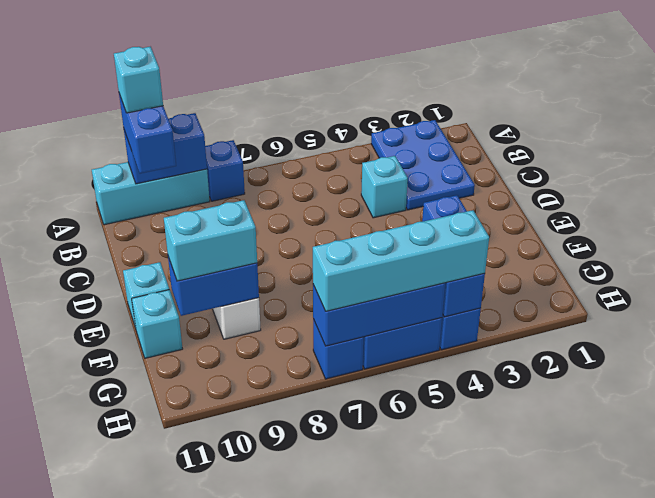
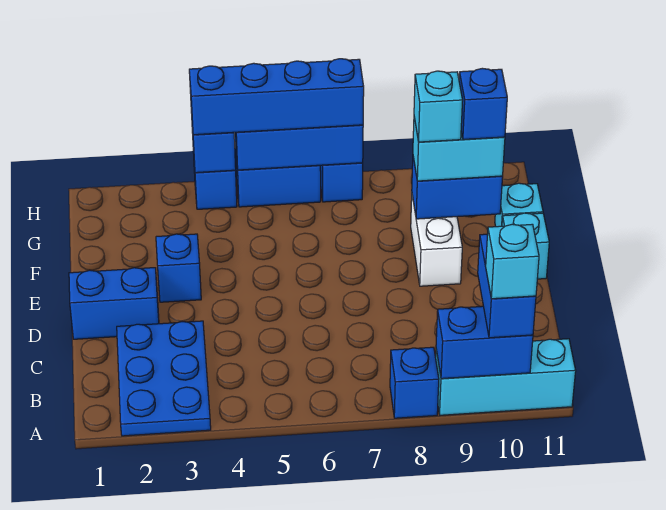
cyan brick C4 level 1 -> cyan brick F9 level 4
none -> blue brick D1:D2 level 1
none -> blue brick F10 level 4
cyan brick H4:H7 level 3 -> blue brick H4:H7 level 3

